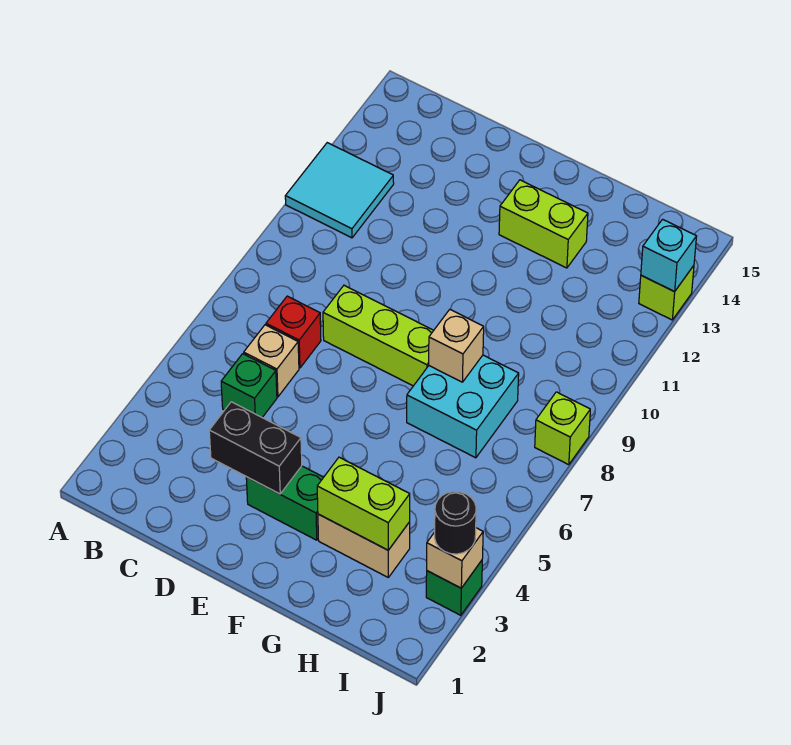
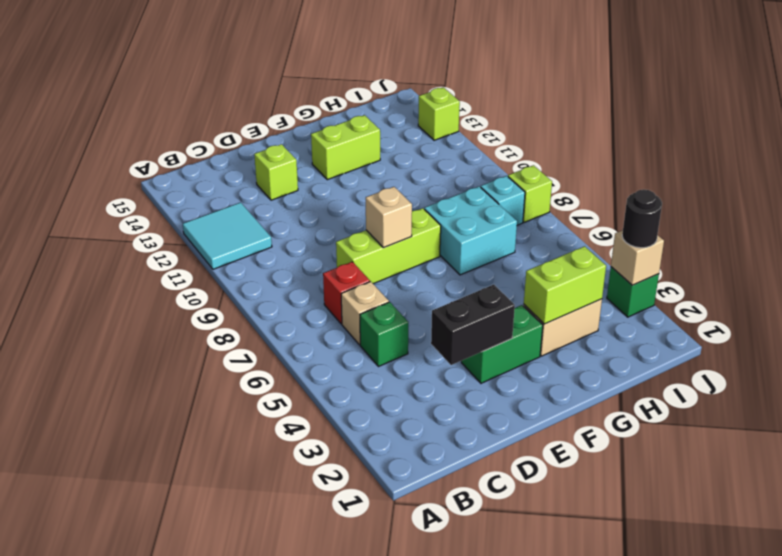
none -> lime brick D13 level 1
tan brick G8 level 2 -> tan brick E8 level 2
cyan brick J13 level 2 -> cyan brick I8 level 1

